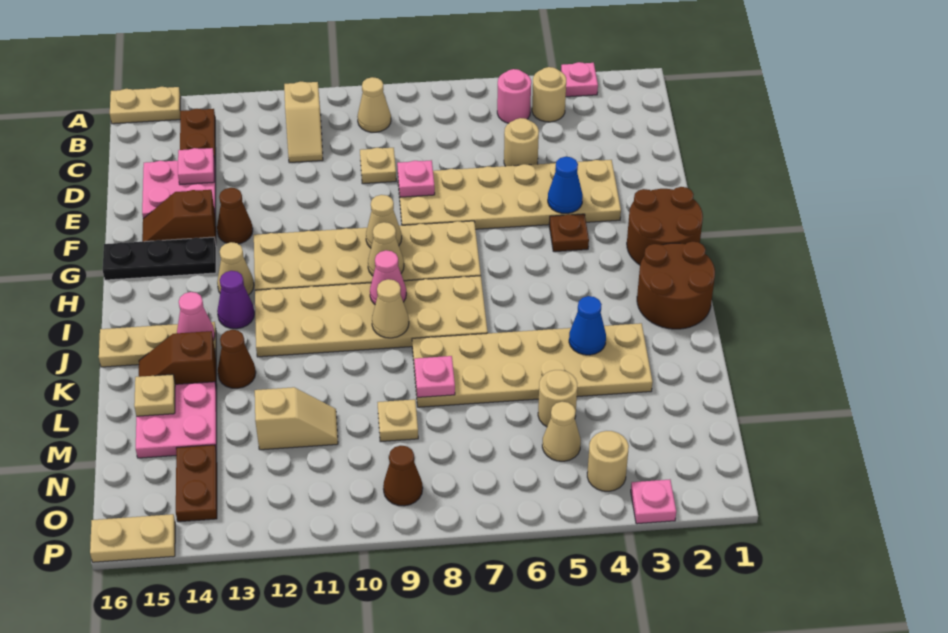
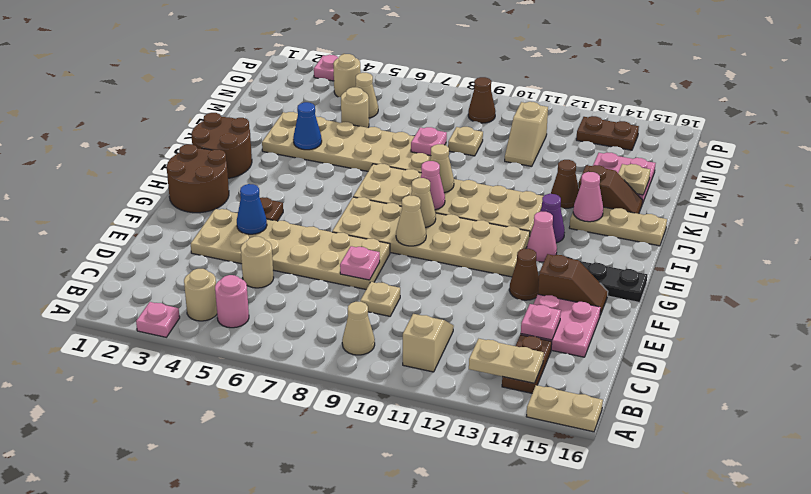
tan cone H13 level 1 -> pink cone H13 level 1
tan slope M11:M12 level 1 top 12 -> tan slope M11:N11 level 1 top N
brown plate N14:O14 level 1 -> brown plate O13:O14 level 1
tan plate P15:P16 level 1 -> tan plate B13:B14 level 2

